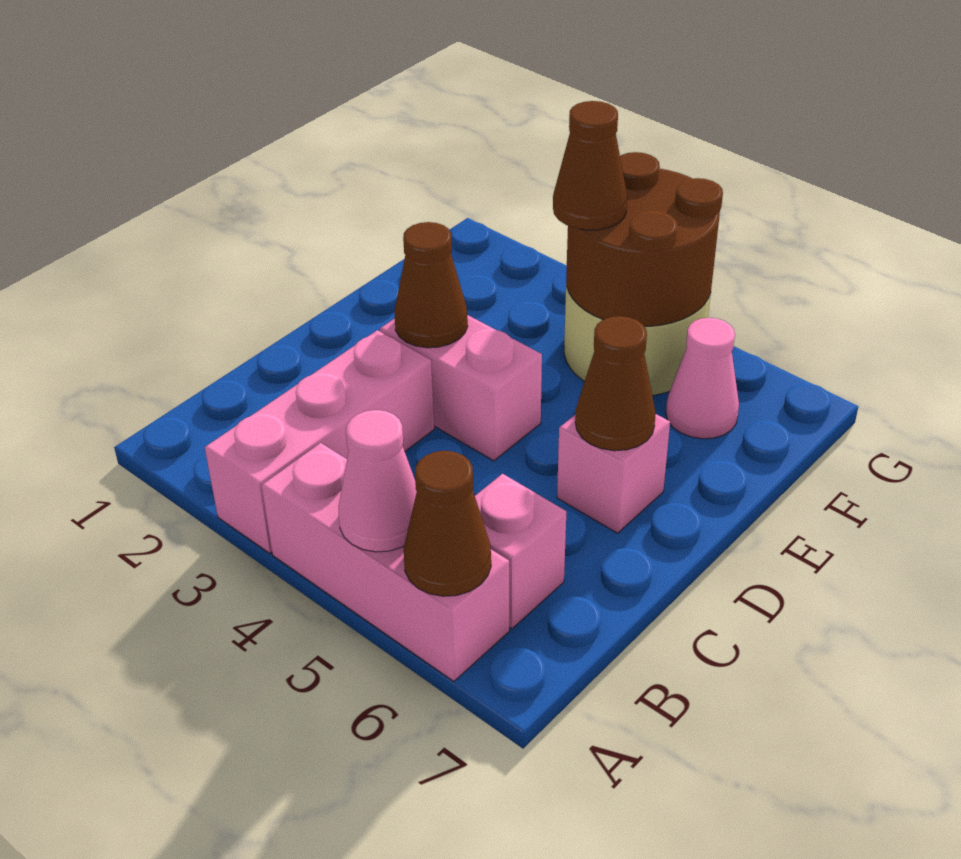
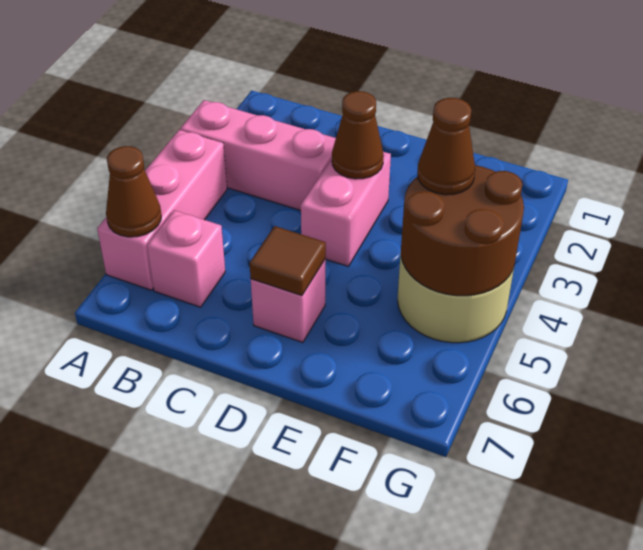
pink cone A5 level 2 -> none
brown cone D6 level 2 -> brown tile D6 level 2
pink cone F6 level 1 -> none

